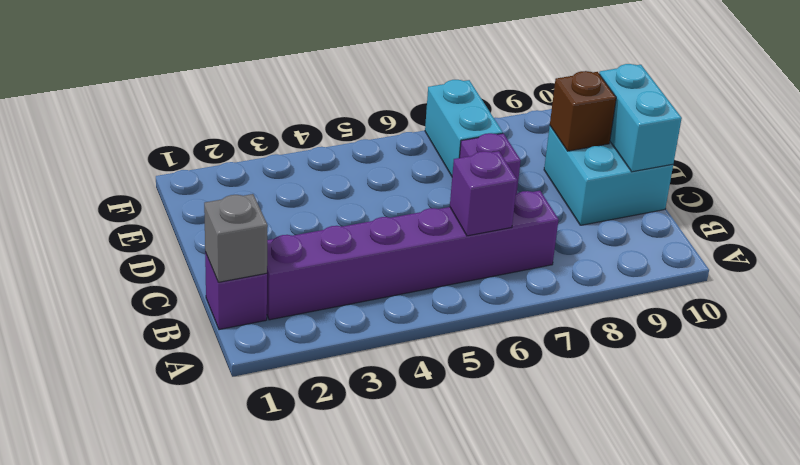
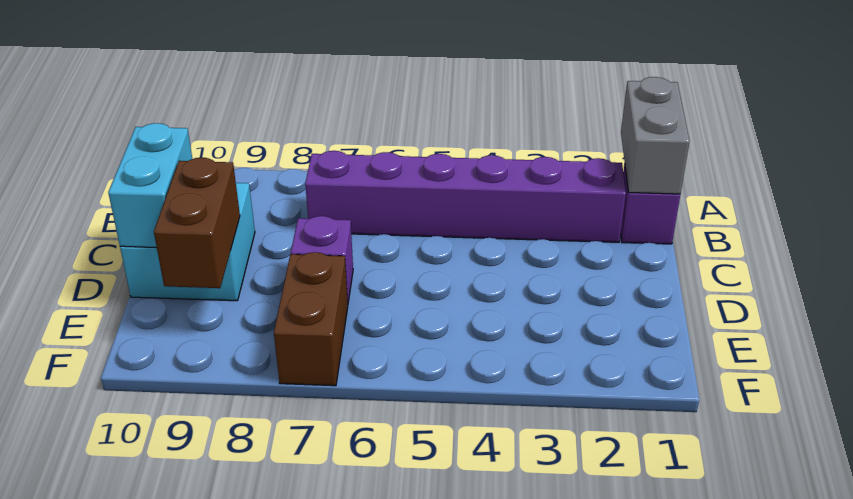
grey brick B1 level 2 -> grey brick A1:B1 level 2
purple brick B6 level 2 -> none
brown brick D9 level 2 -> brown brick D9:E9 level 2
cyan brick E7:F7 level 1 -> brown brick E7:F7 level 1

